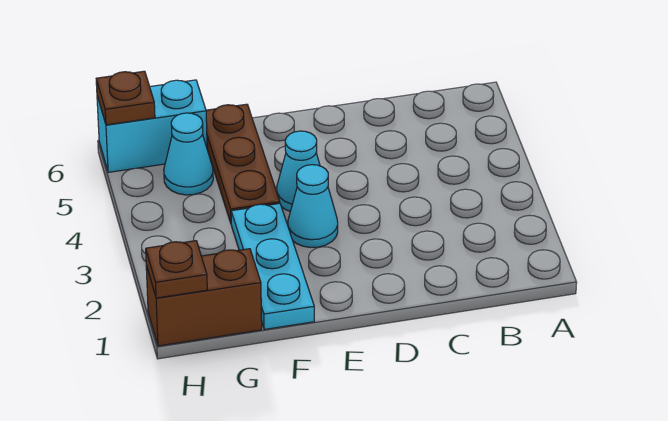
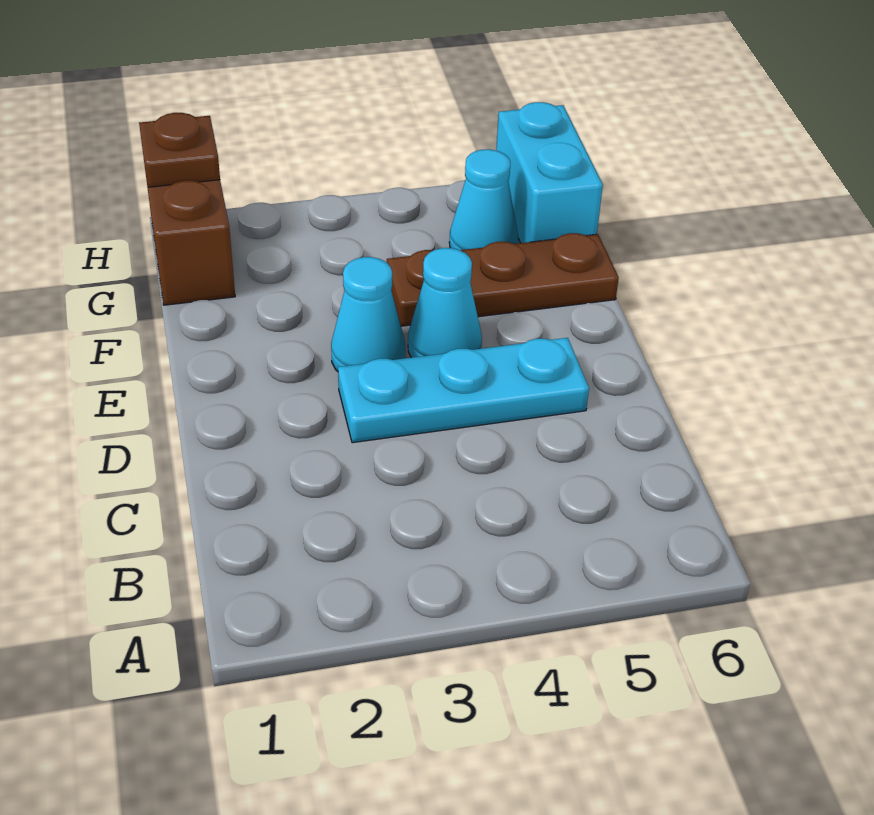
cyan plate F1:F3 level 1 -> cyan plate D3:D5 level 1
brown plate H6 level 2 -> none

